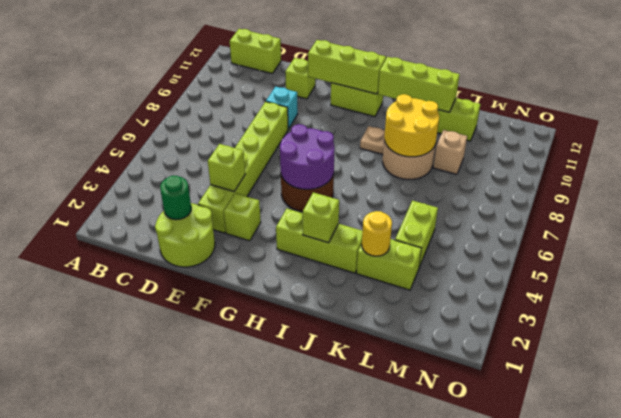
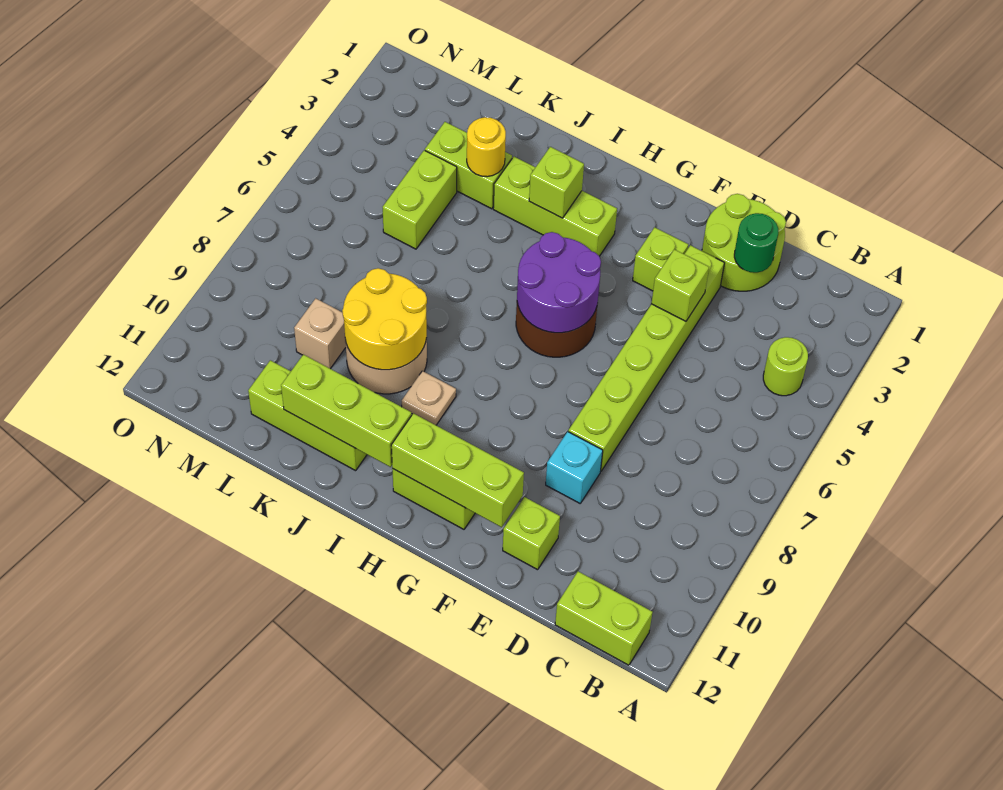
none -> lime round brick B4 level 1

